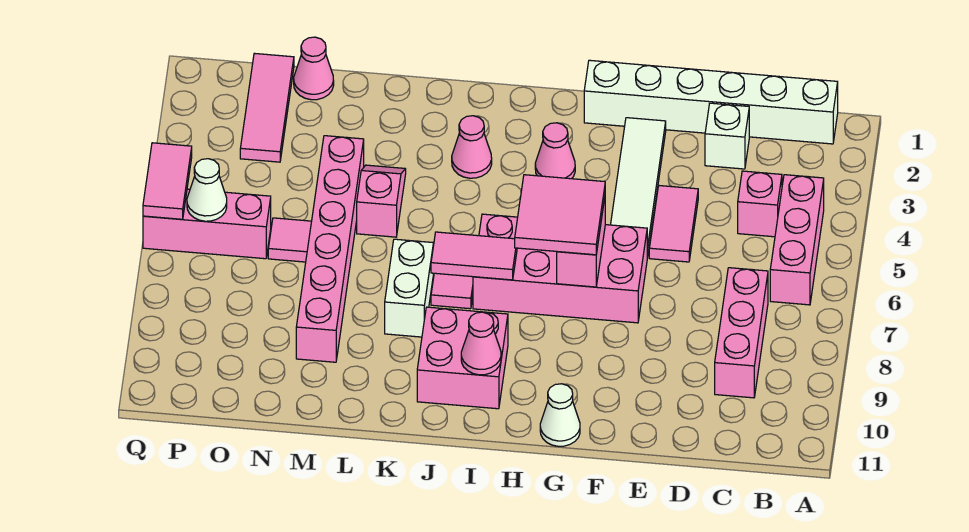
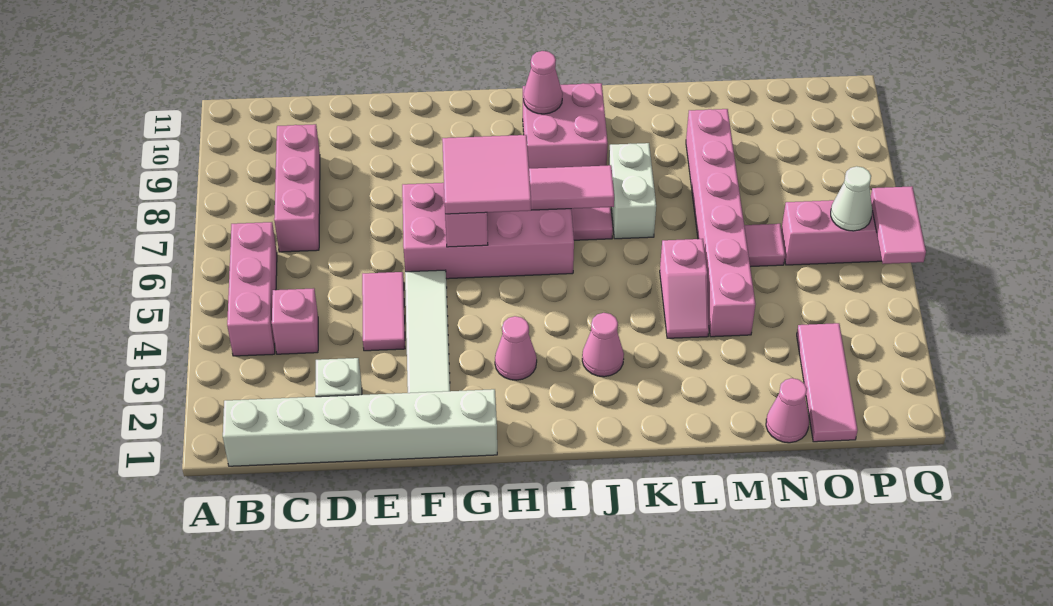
white cone G11 level 1 -> none

